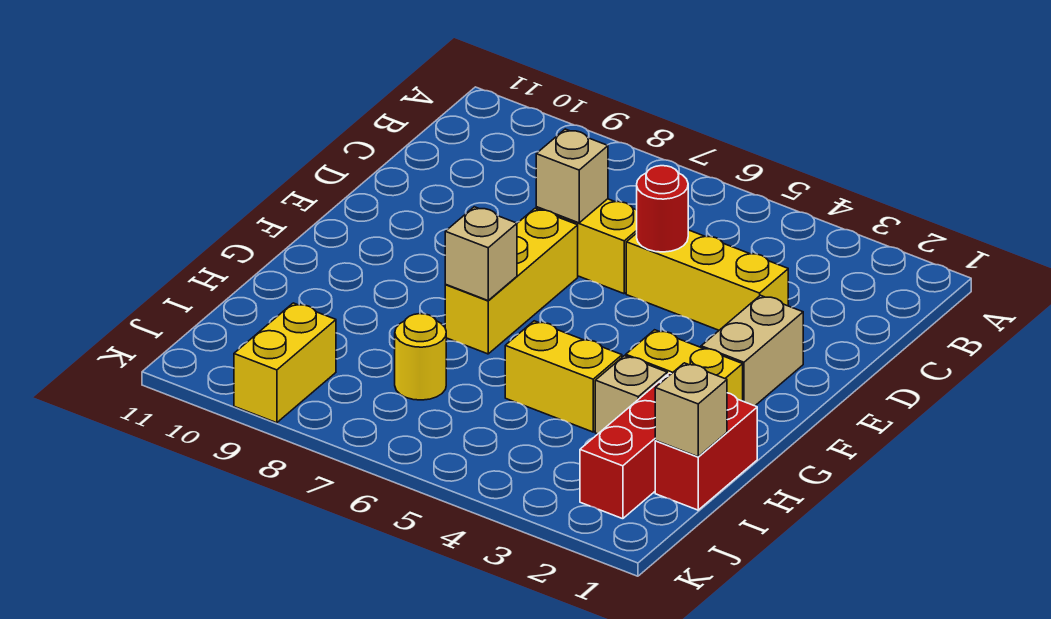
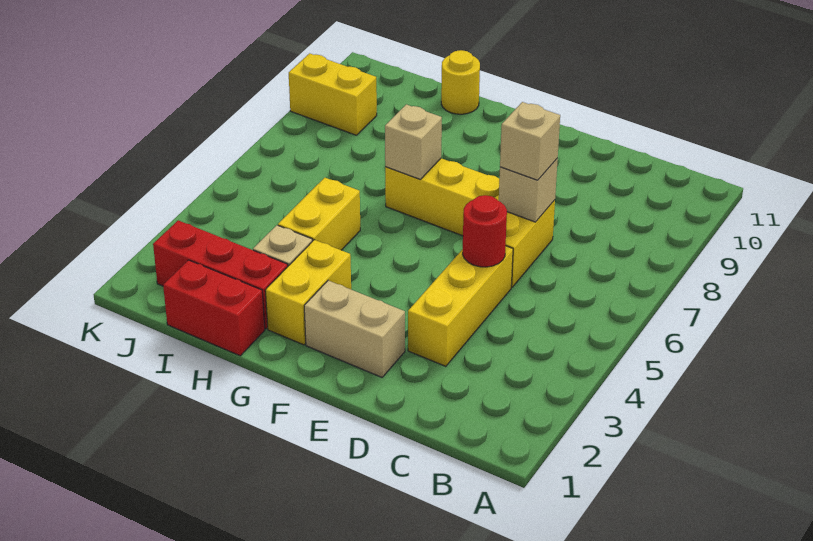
tan brick I1 level 2 -> tan brick D7 level 3
yellow round brick I7 level 1 -> yellow round brick H11 level 1

